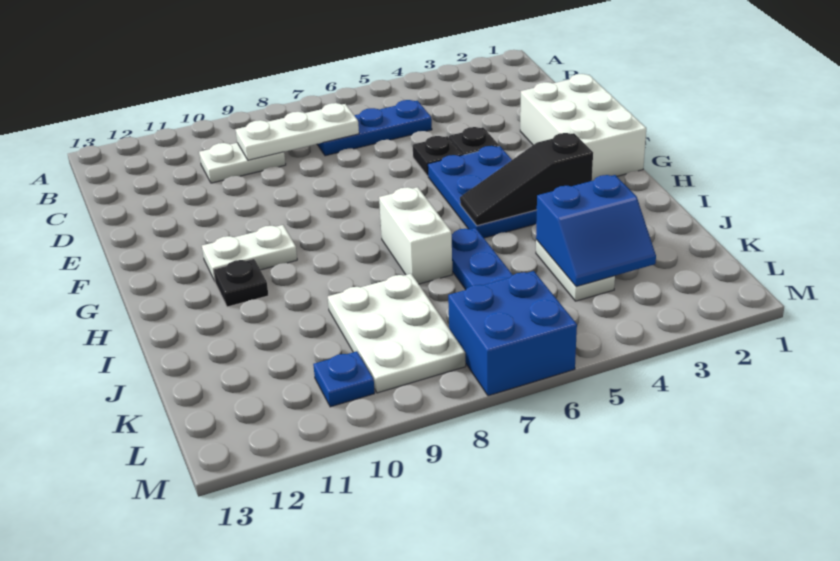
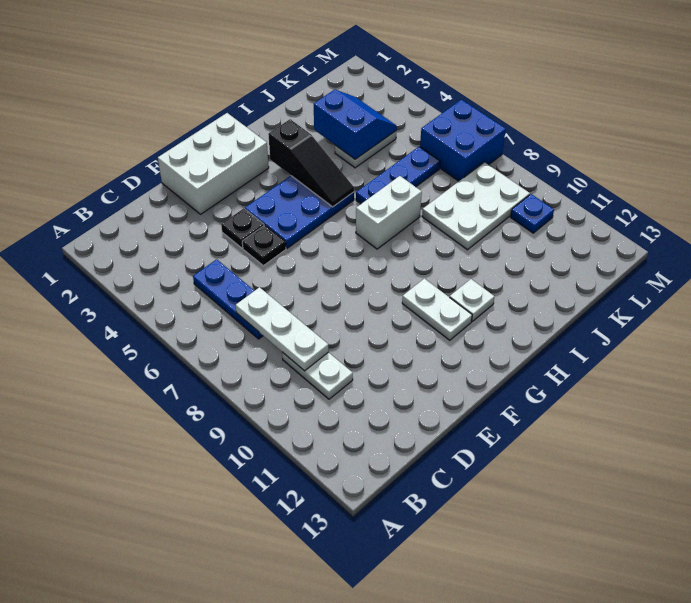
black plate H11 level 1 -> white plate H11 level 1

